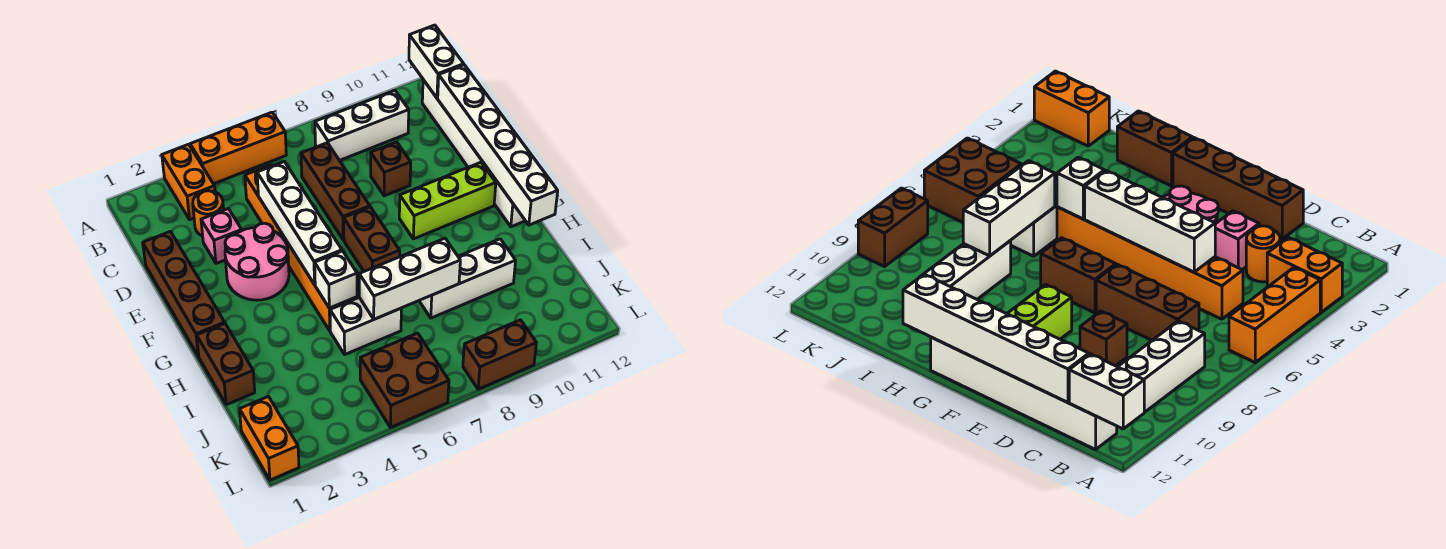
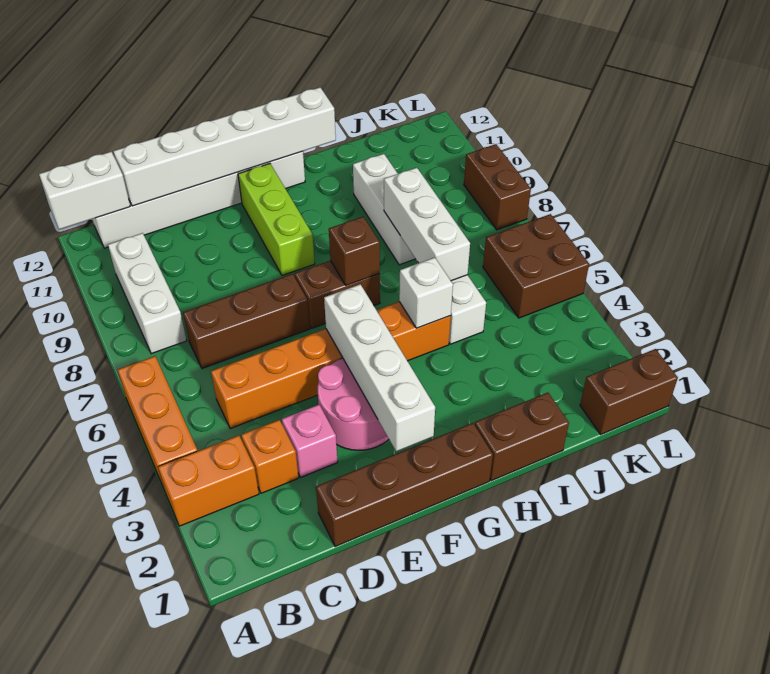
orange round brick C3 level 1 -> orange brick C3 level 1
white brick D5:G5 level 2 -> white brick F2:F5 level 2
brown brick D9 level 1 -> brown brick G7 level 2
orange brick K1:L1 level 1 -> brown brick K1:L1 level 1

